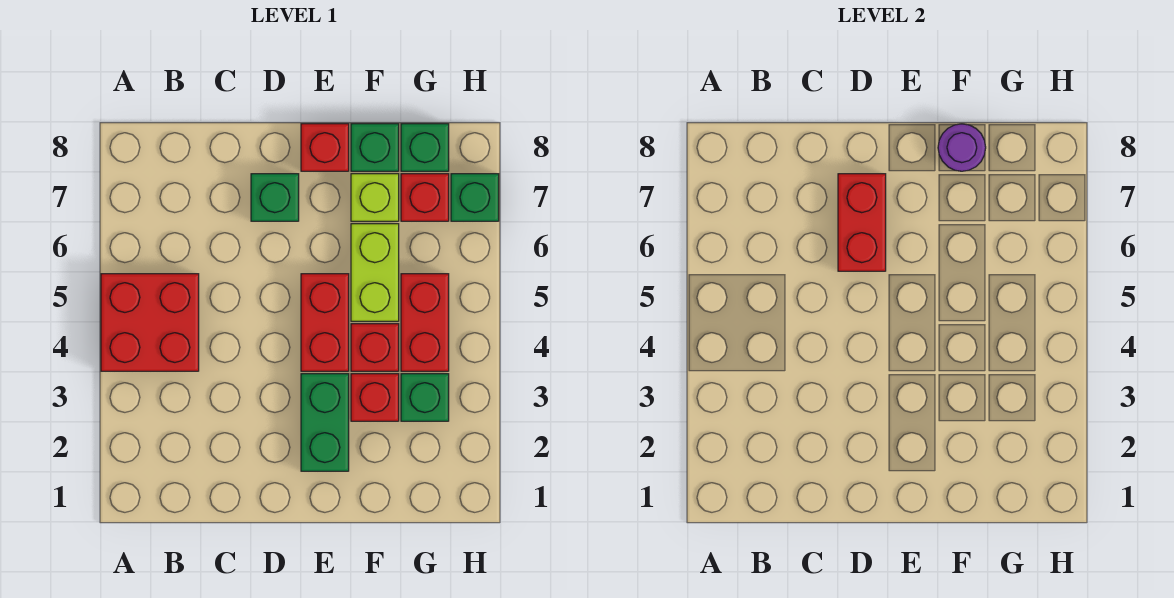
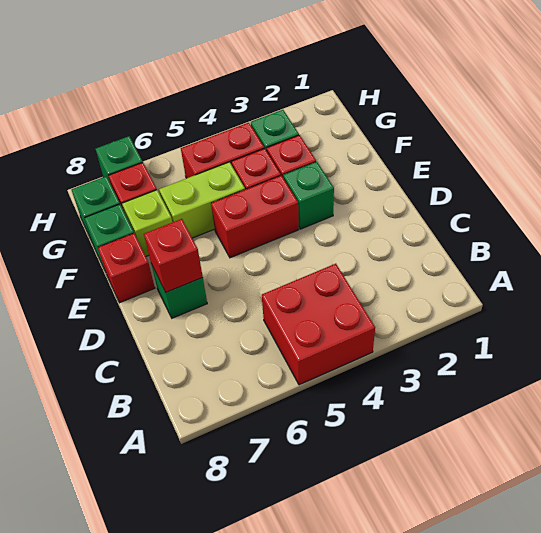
red brick D6:D7 level 2 -> red brick D7 level 2
green brick E2:E3 level 1 -> green brick E3 level 1
purple round brick F8 level 2 -> none

